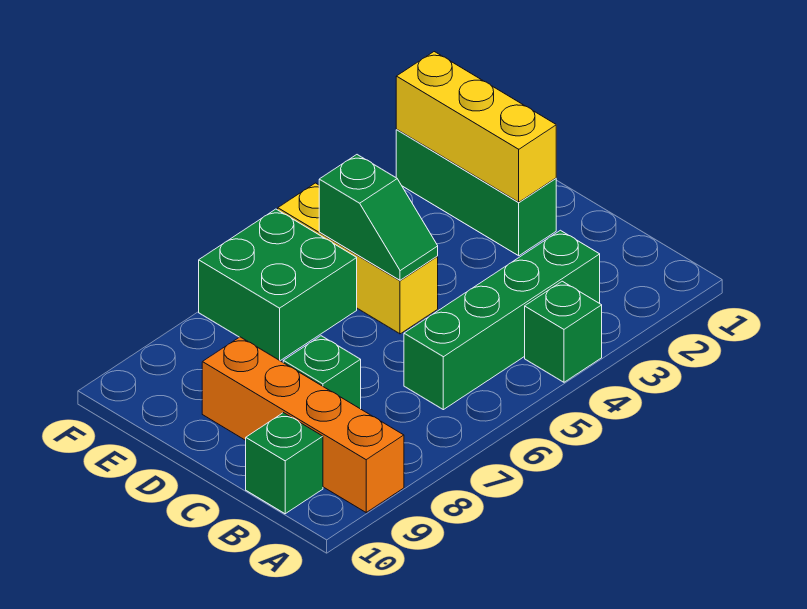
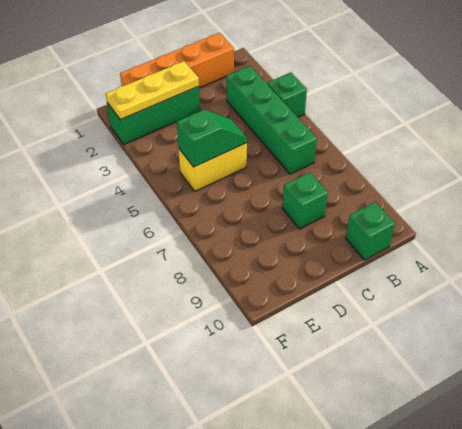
orange brick A9:D9 level 1 -> orange brick B1:E1 level 1
yellow brick D2:F2 level 2 -> yellow plate D2:F2 level 2
yellow brick D5:F5 level 1 -> yellow brick D5:E5 level 1
green brick E6:F7 level 1 -> none

